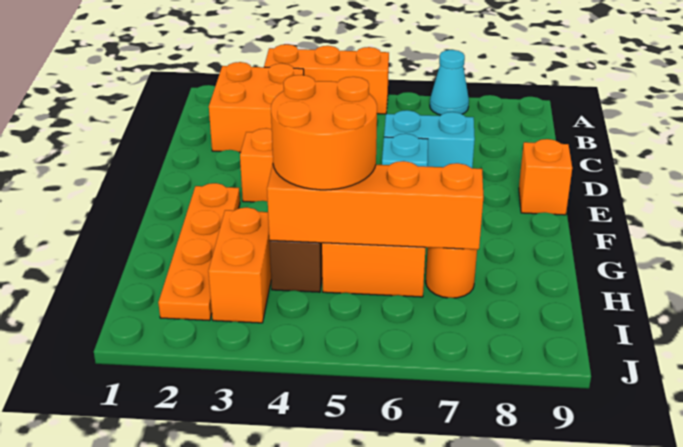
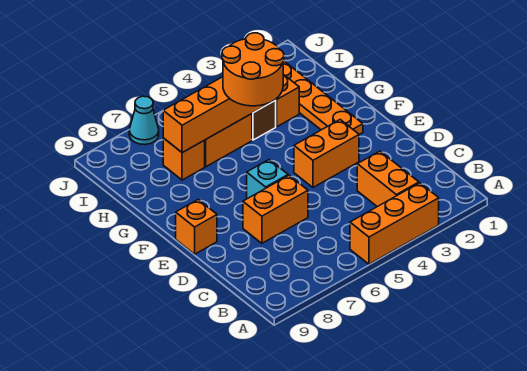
cyan cone A7 level 1 -> cyan cone J7 level 1
orange brick B2:C3 level 1 -> orange brick B3:C3 level 1
cyan brick D6:D7 level 1 -> orange brick D6:D7 level 1
orange round brick H7 level 1 -> orange brick H7 level 1

